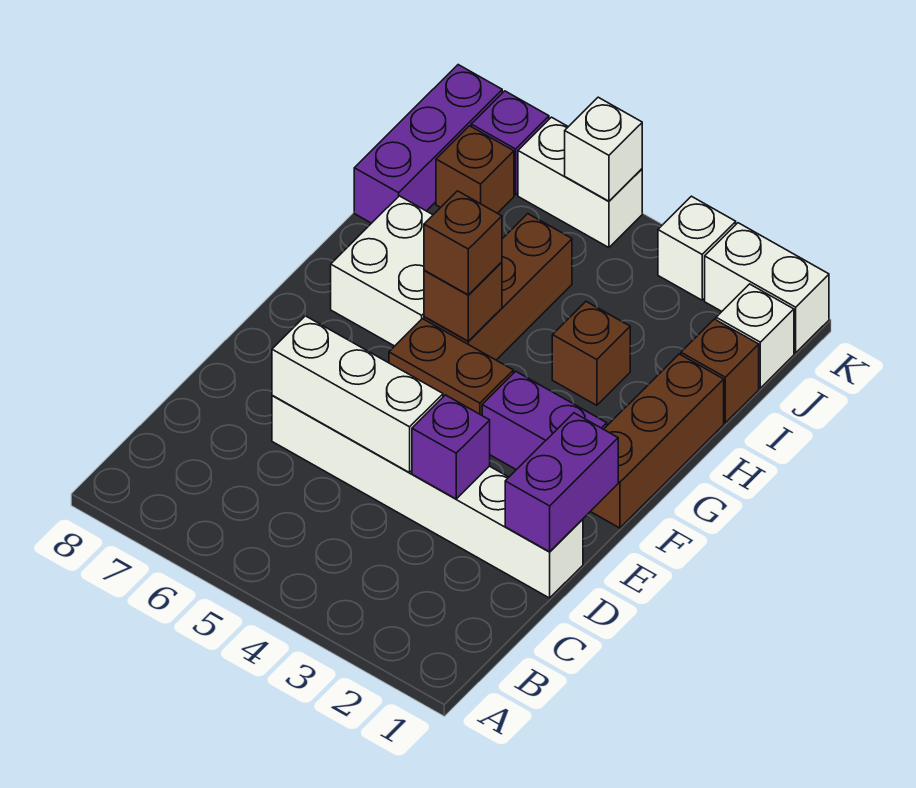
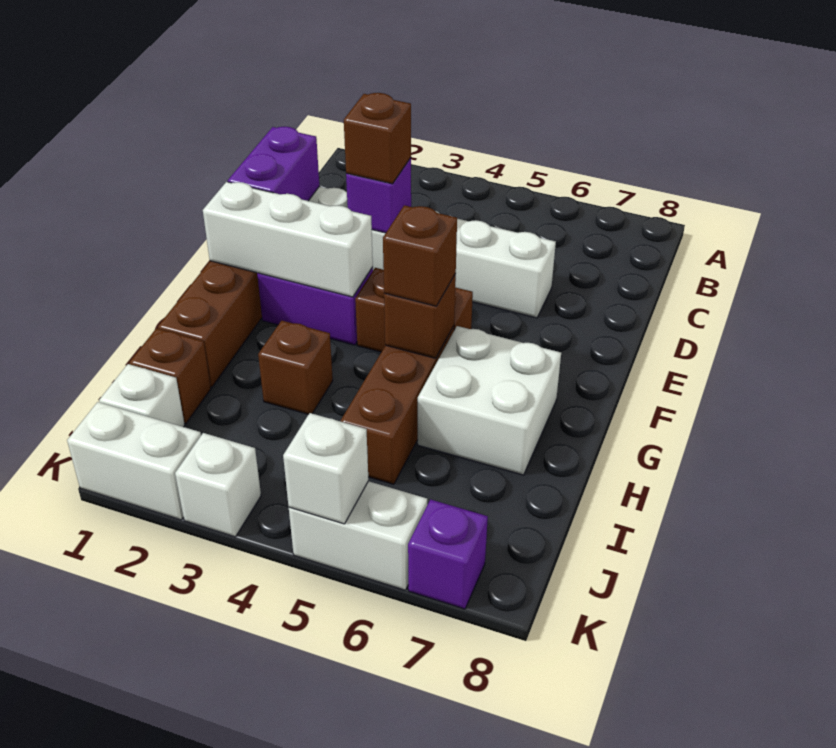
white brick D4:D6 level 2 -> white brick F1:F3 level 2
purple brick I8:K8 level 1 -> none
brown brick J7 level 1 -> brown brick D3 level 3

